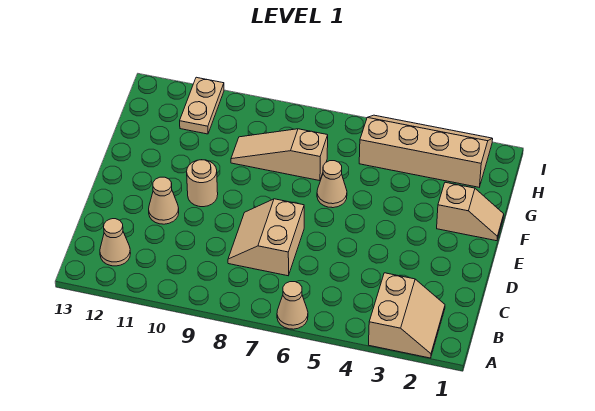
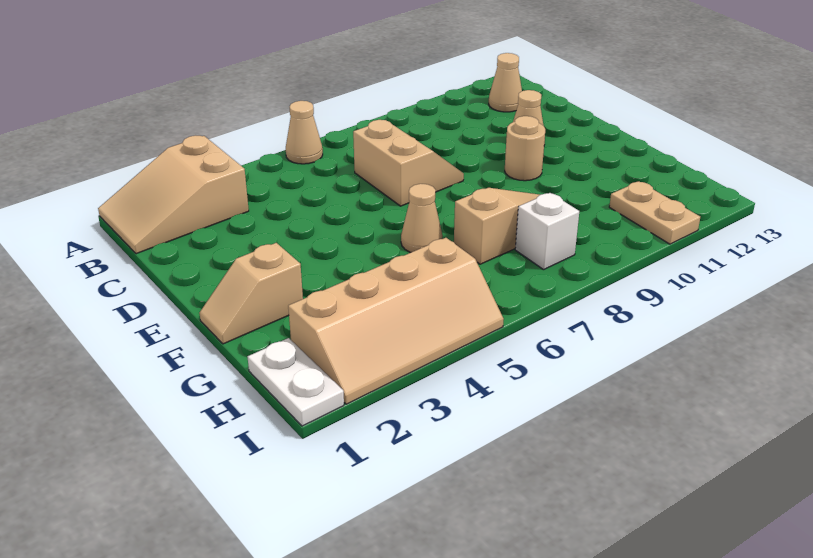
tan slope A2:B3 level 1 top 3 -> tan slope A1:B3 level 1 top 3
none -> white plate H1:I1 level 1
none -> white brick H8 level 1

